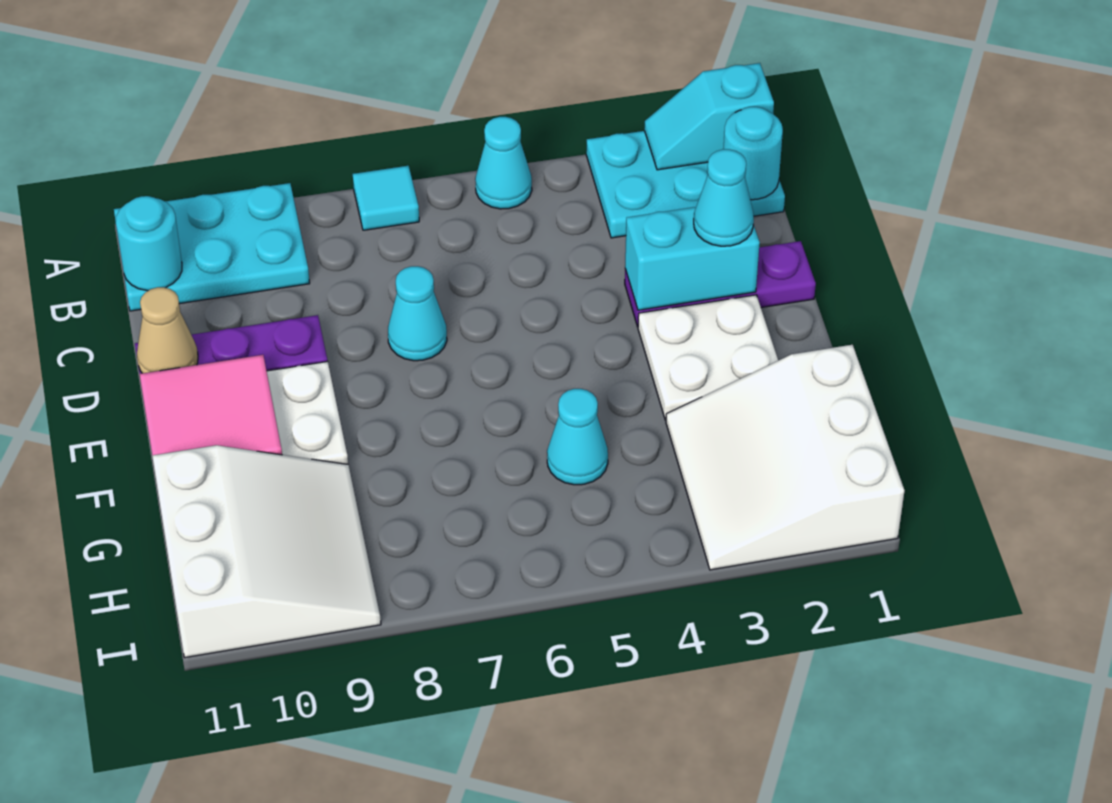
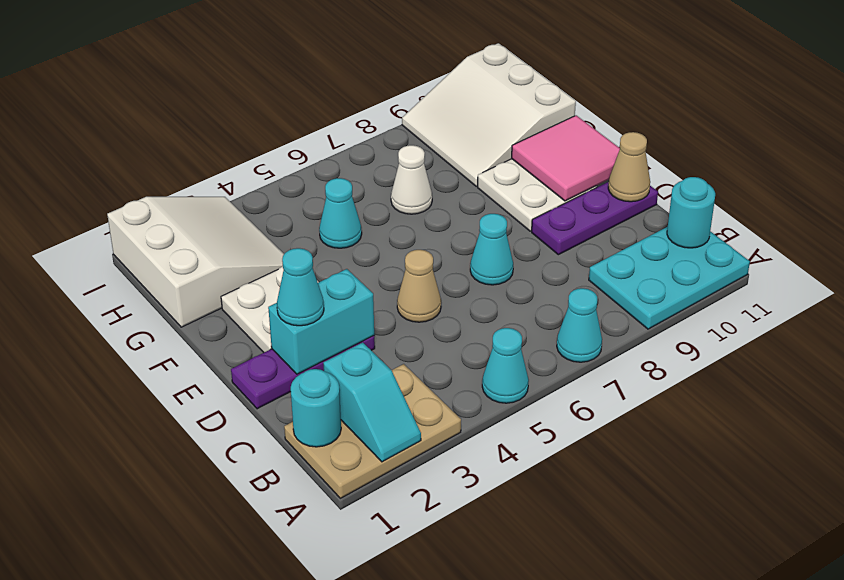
cyan plate A1:B3 level 1 -> tan plate A1:B3 level 1
cyan slope A1:A2 level 2 top 1 -> cyan slope A2:B2 level 2 top B
cyan tile A7 level 1 -> cyan cone A7 level 1
none -> tan cone D5 level 1
none -> white cone G7 level 1

